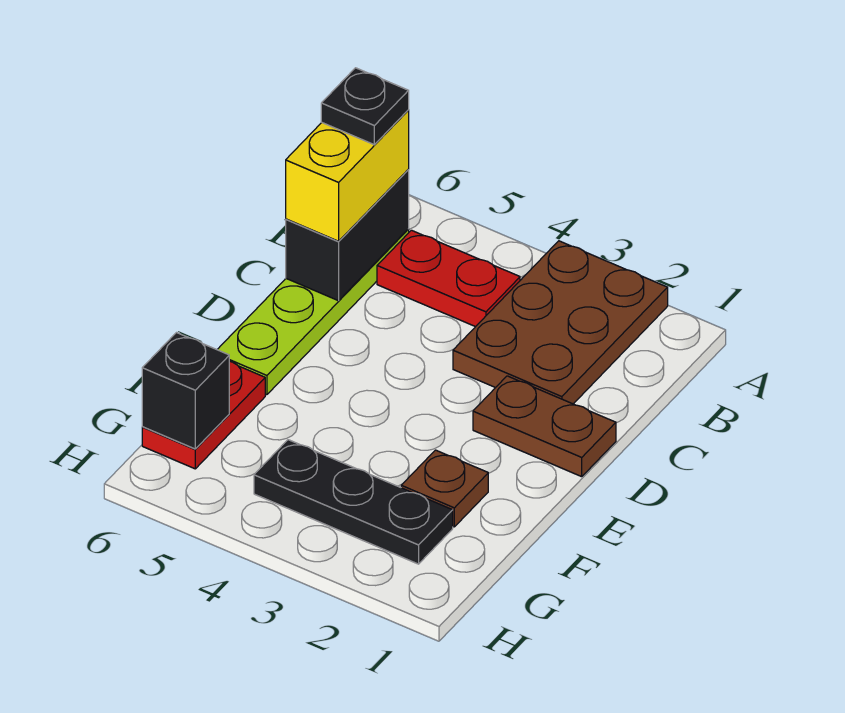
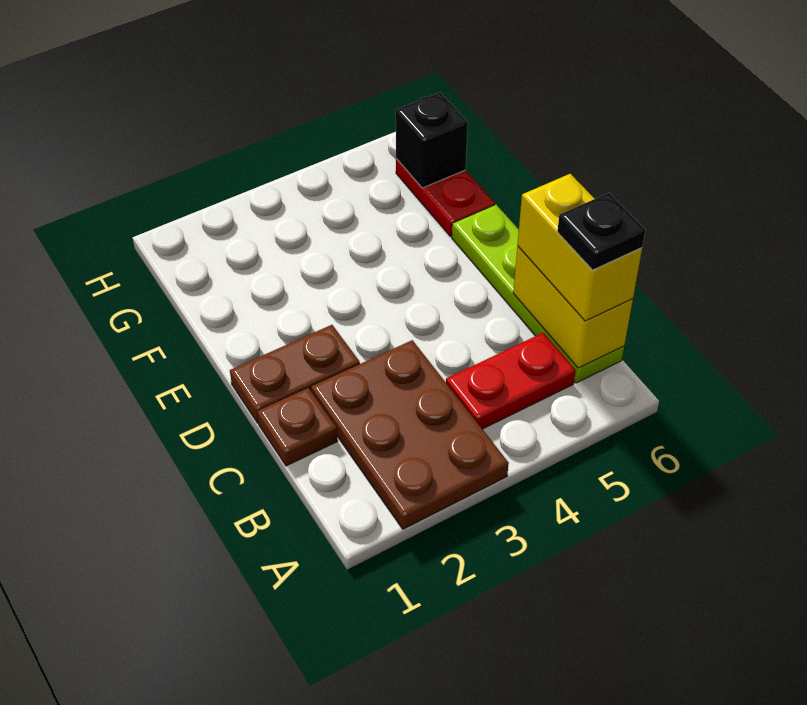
black brick B6:C6 level 2 -> yellow brick B6:C6 level 2
brown plate F2 level 1 -> brown plate C1 level 1
black plate G2:G4 level 1 -> none

